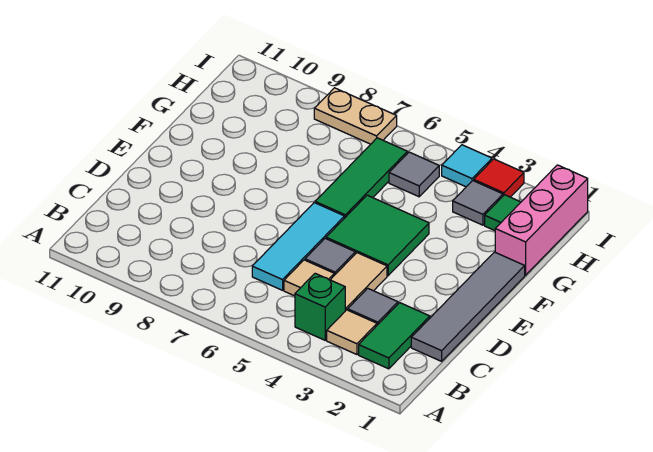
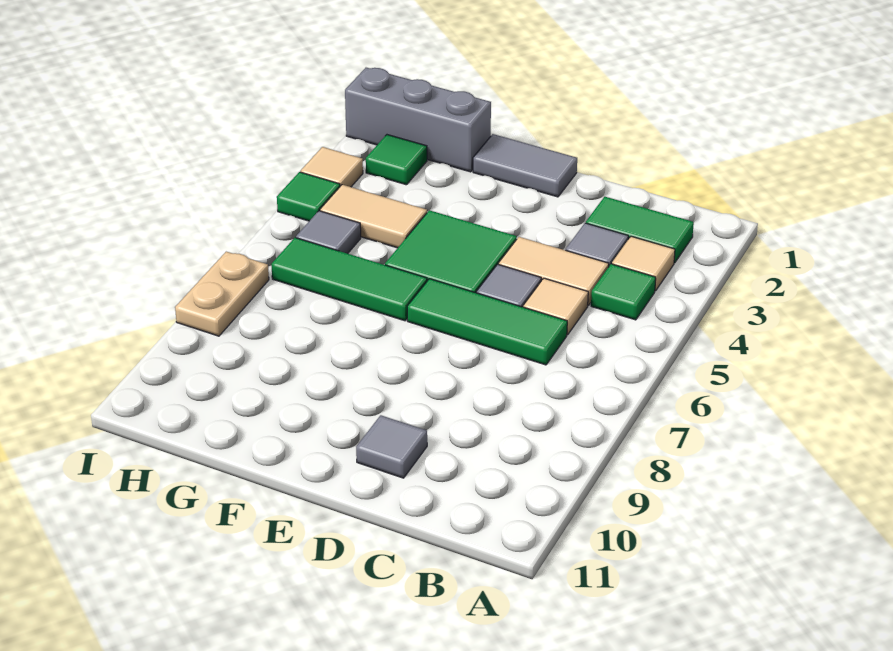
green brick B4 level 1 -> green tile B4 level 1
grey tile C1:F1 level 1 -> grey tile E1:F1 level 1
cyan tile C6:E6 level 1 -> green tile C6:E6 level 1
pink brick G1:I1 level 1 -> grey brick G1:I1 level 1
none -> tan tile G4:H4 level 1
grey tile H3 level 1 -> grey tile D10 level 1
red tile I3 level 1 -> tan tile I3 level 1
cyan tile I4 level 1 -> green tile I4 level 1

